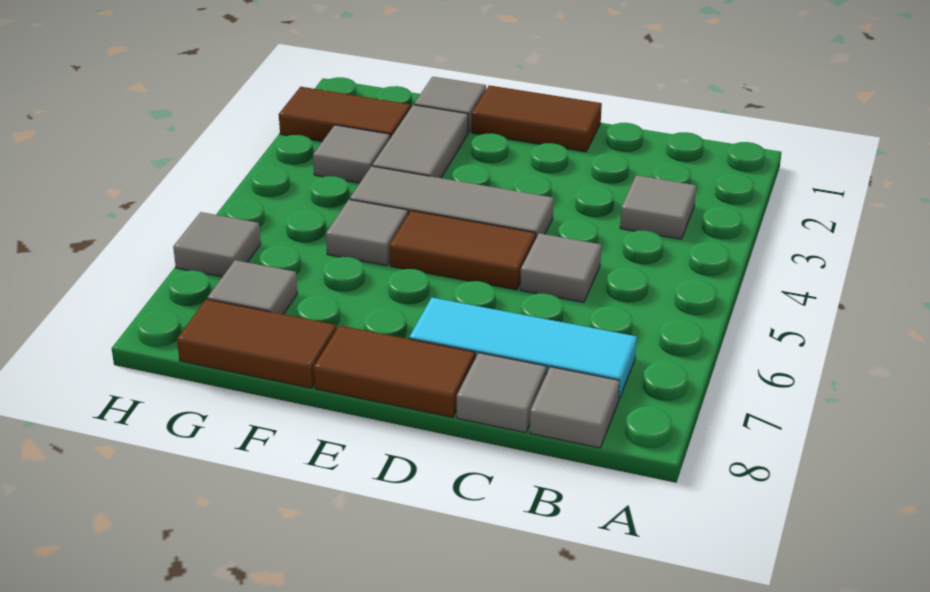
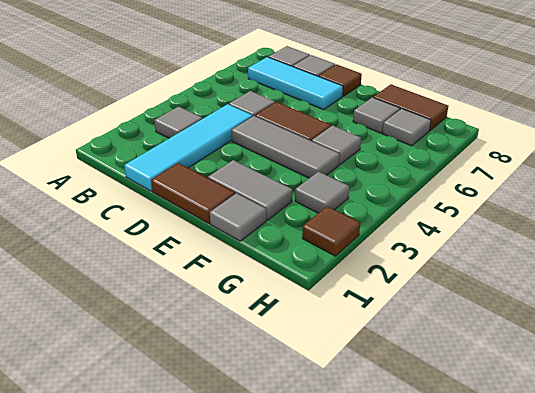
none -> cyan tile C1:C4 level 1
brown tile D8:E8 level 1 -> brown tile D8 level 1
grey tile F2:F3 level 1 -> grey tile E2:F2 level 1
brown tile G2:H2 level 1 -> brown tile H2 level 1
grey tile H6 level 1 -> grey tile F7 level 1

